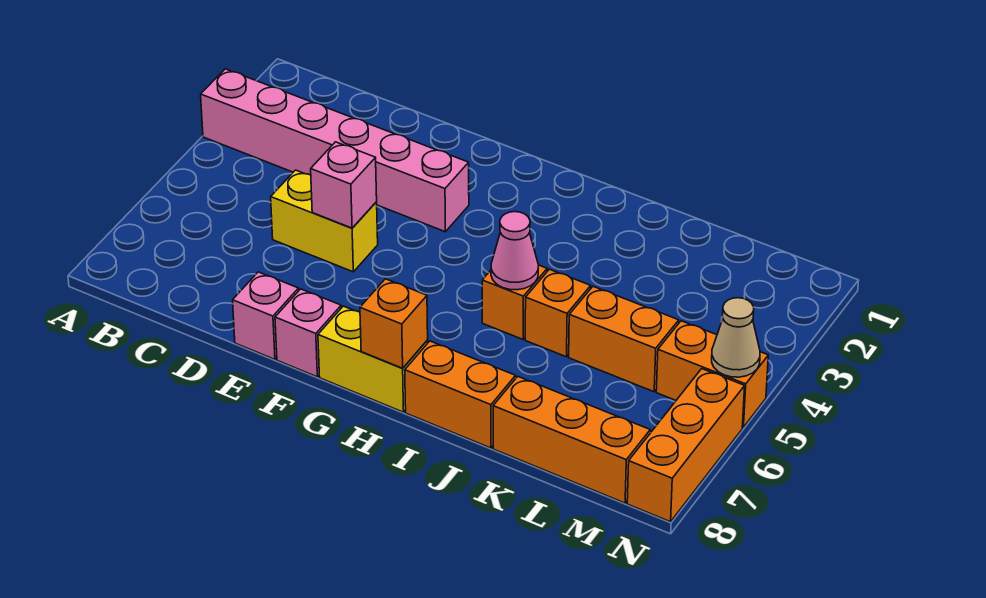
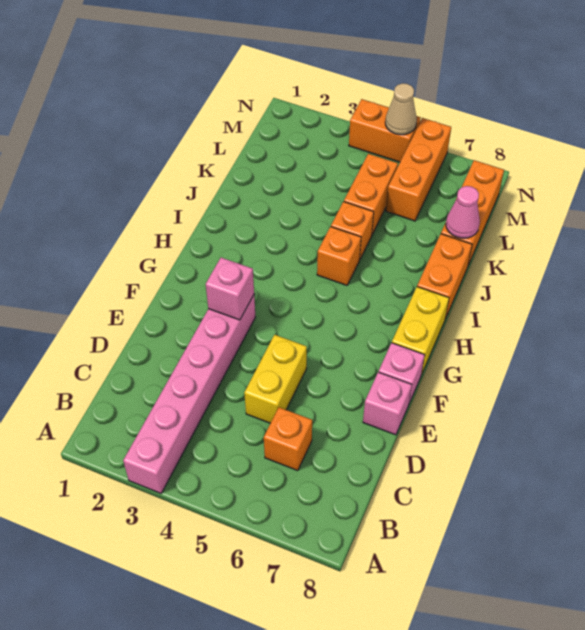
pink brick E5 level 2 -> pink brick F3 level 2
orange brick H8 level 2 -> orange brick C6 level 1
pink cone I5 level 2 -> pink cone K8 level 2
orange brick M5:N5 level 1 -> orange brick N4:N5 level 1
orange brick N6:N8 level 1 -> orange brick L6:N6 level 1

